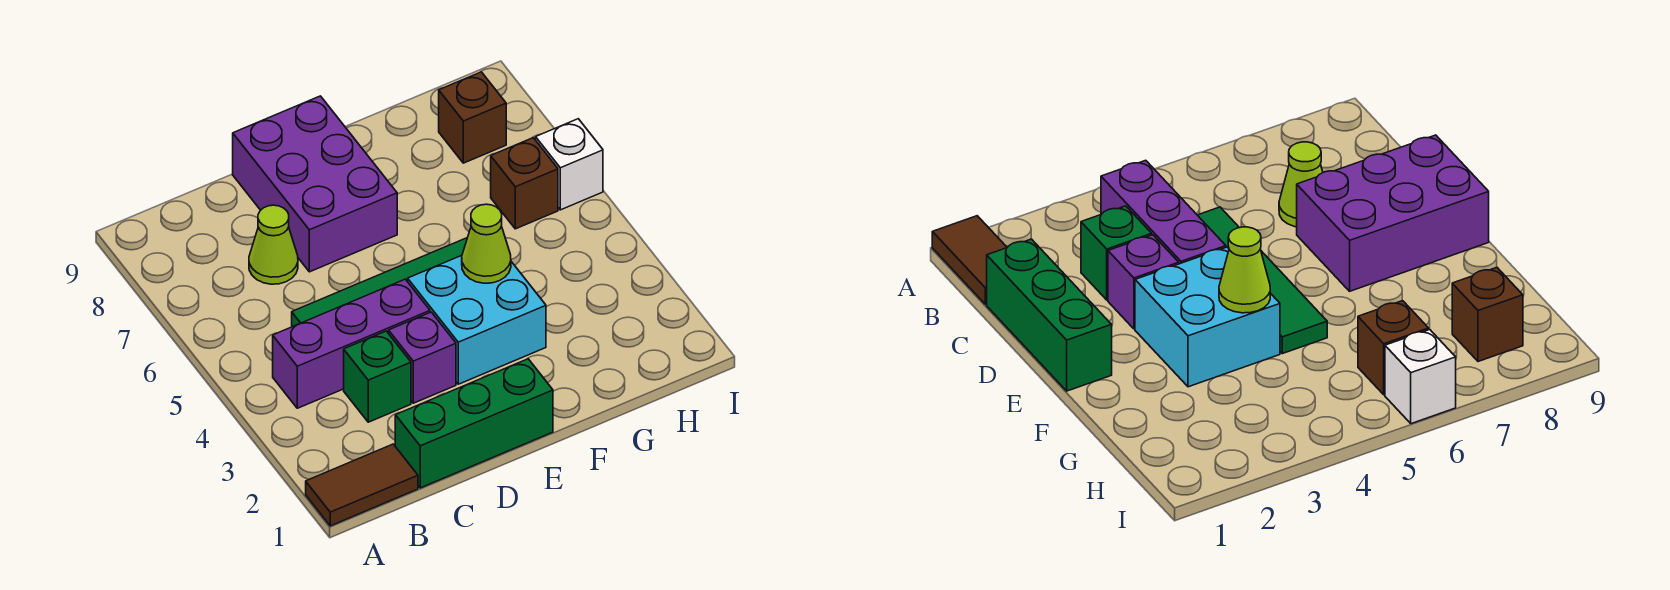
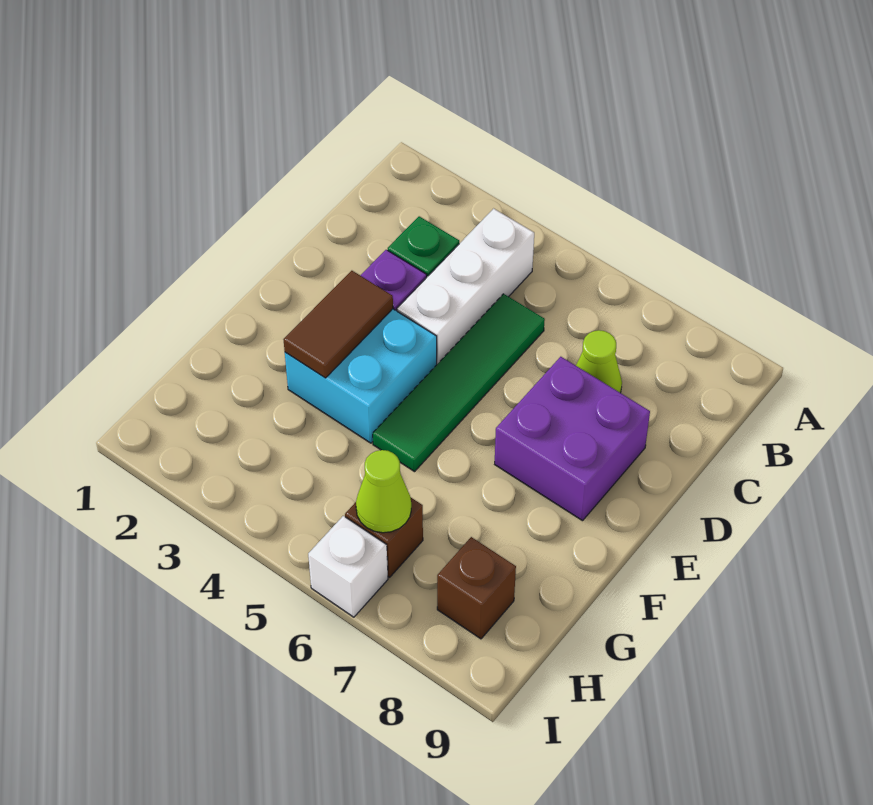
brown tile A1:B1 level 1 -> brown tile E3:F3 level 2
purple brick B4:D4 level 1 -> white brick B4:D4 level 1
green brick C1:E1 level 1 -> none
purple brick D7:E9 level 1 -> purple brick D7:E8 level 1
lime cone F4 level 2 -> lime cone H6 level 2

